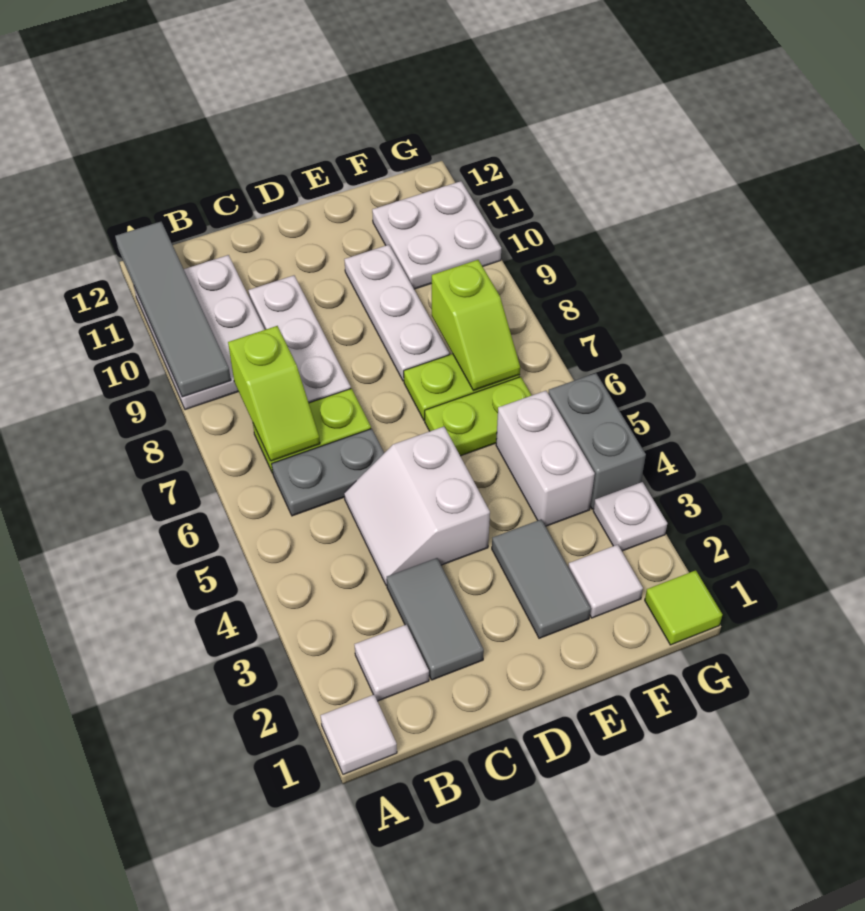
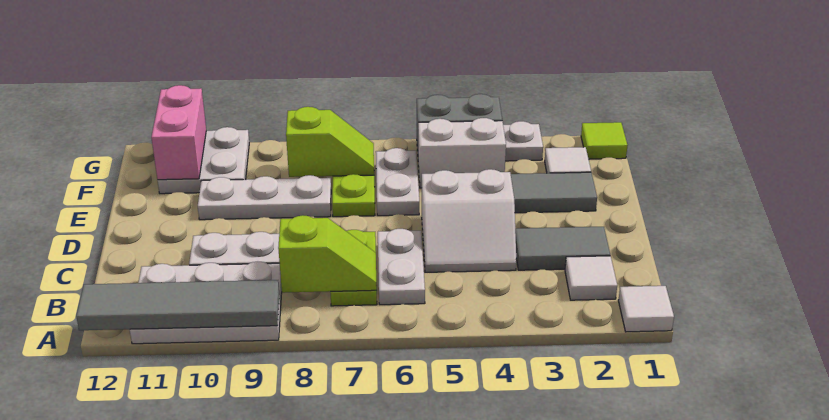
grey plate B6:C6 level 1 -> white plate B6:C6 level 1
lime plate E6:F6 level 1 -> white plate E6:F6 level 1
none -> pink brick F11:G11 level 2

